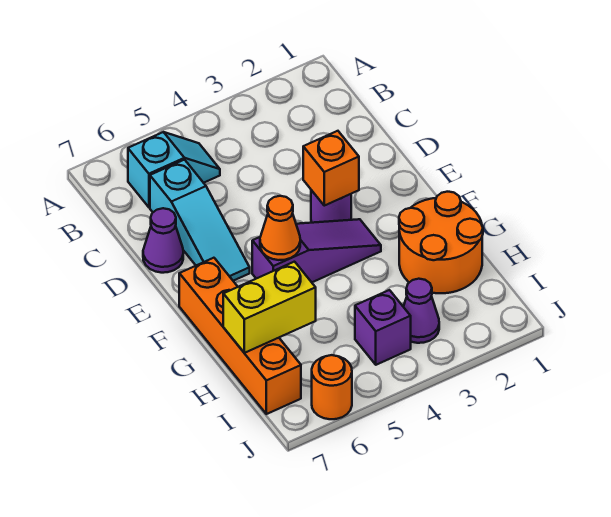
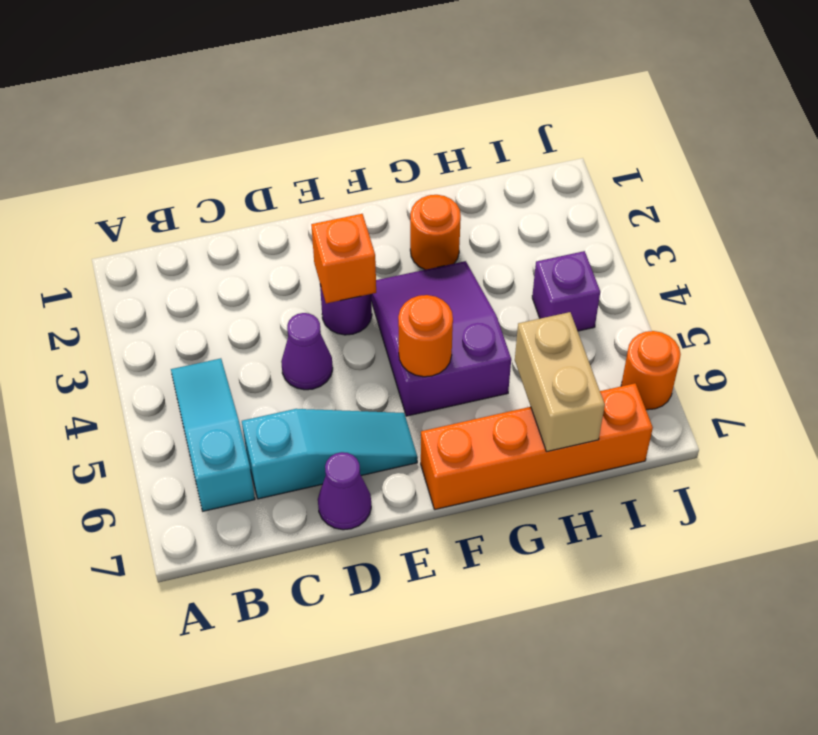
cyan slope B5:B6 level 1 top 6 -> cyan slope B4:B6 level 1 top 6
purple slope F3:F5 level 1 top 5 -> purple slope F3:G5 level 1 top 5
orange cone F5 level 2 -> orange round brick F5 level 2
orange round brick G1:H2 level 1 -> orange round brick G2 level 1
yellow brick H6:H7 level 2 -> tan brick H6:H7 level 2
purple cone I3 level 1 -> purple cone D4 level 1

